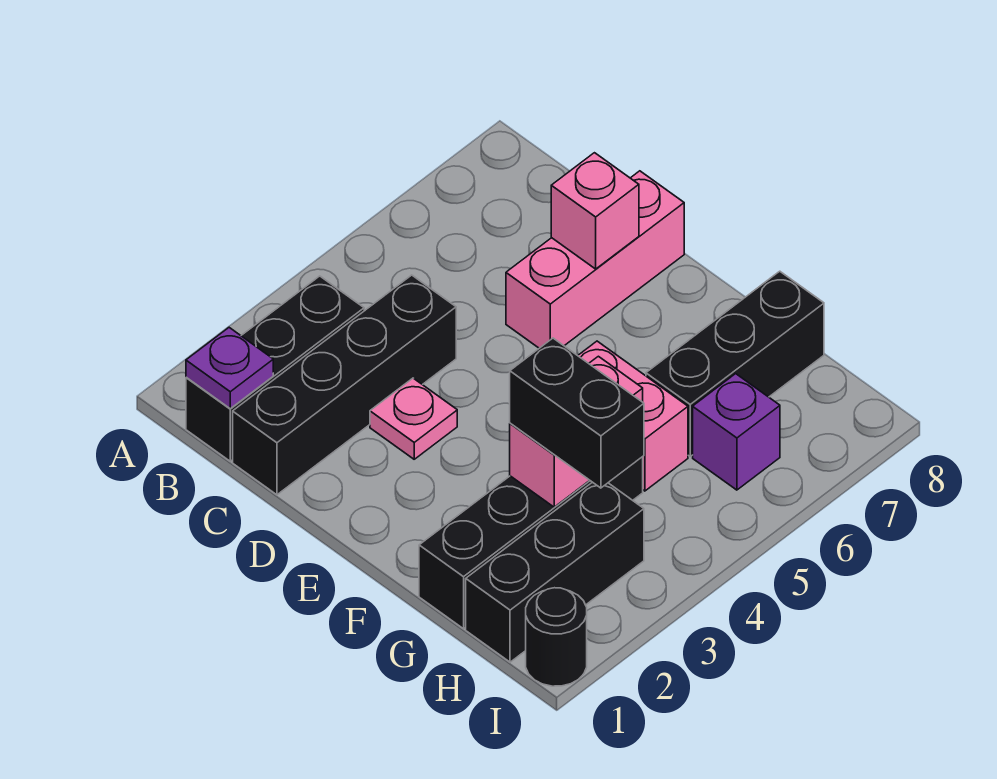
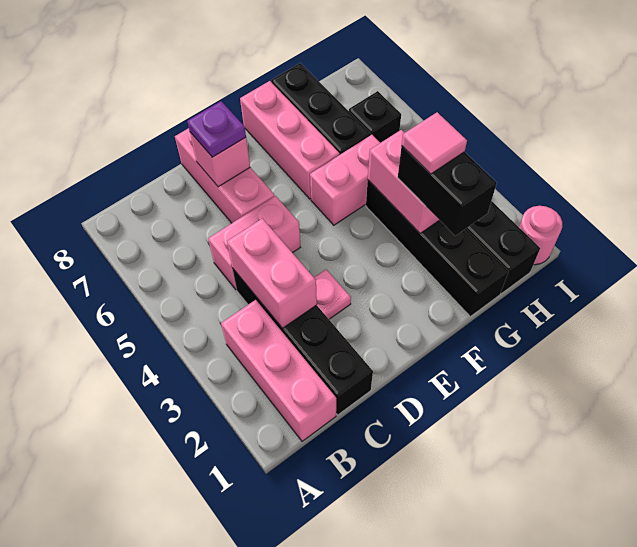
black brick B1:B3 level 1 -> pink brick B1:B3 level 1
purple plate B1 level 2 -> purple plate D7 level 3
none -> pink brick C3:C4 level 2
none -> pink brick C5:D5 level 1
none -> pink brick F6:F8 level 1
black brick G3:H3 level 3 -> black brick G2:G3 level 3
none -> pink tile G3 level 4
purple brick H6 level 1 -> black brick H6 level 1
black round brick I1 level 1 -> pink round brick I1 level 1

